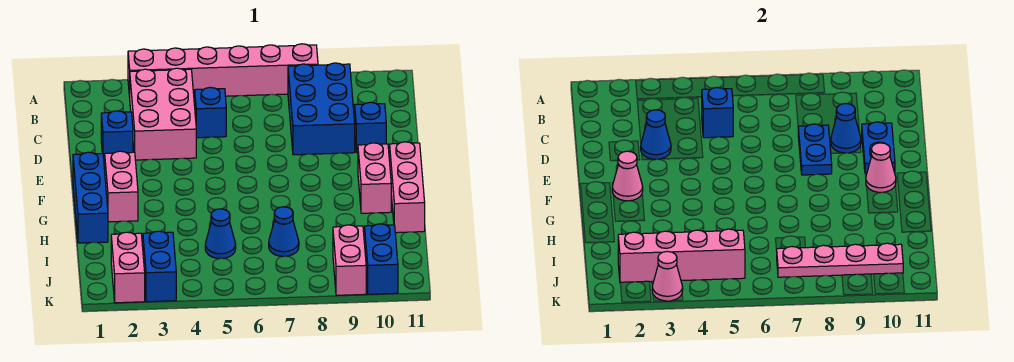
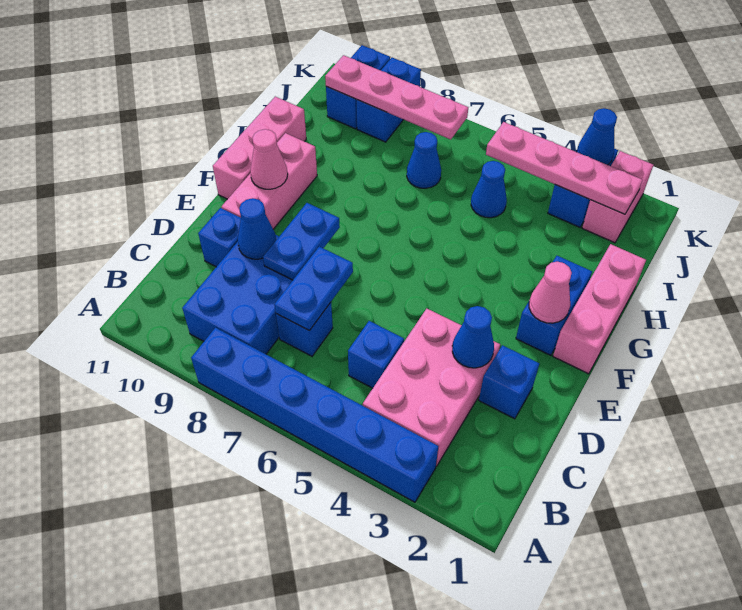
pink brick A3:A8 level 1 -> blue brick A3:A8 level 1
blue brick C5 level 2 -> blue brick C7 level 1
blue plate D10:E10 level 2 -> blue plate C7:D7 level 2
blue brick F1:H1 level 1 -> pink brick F1:H1 level 1
pink brick F2:G2 level 1 -> blue brick F2:G2 level 1
pink brick F10:G10 level 1 -> pink brick E10:G10 level 1
pink brick J2:J5 level 2 -> pink plate J2:J5 level 2
pink brick J9:K9 level 1 -> blue brick J9:K9 level 1
pink cone K3 level 2 -> blue cone K3 level 2

